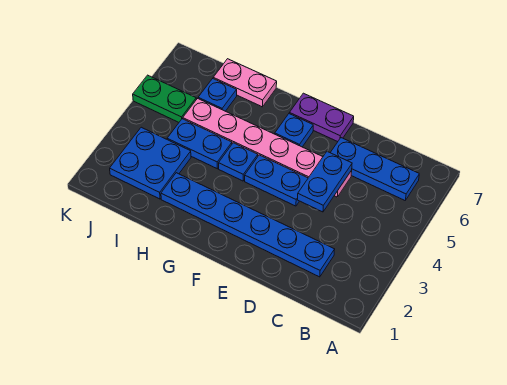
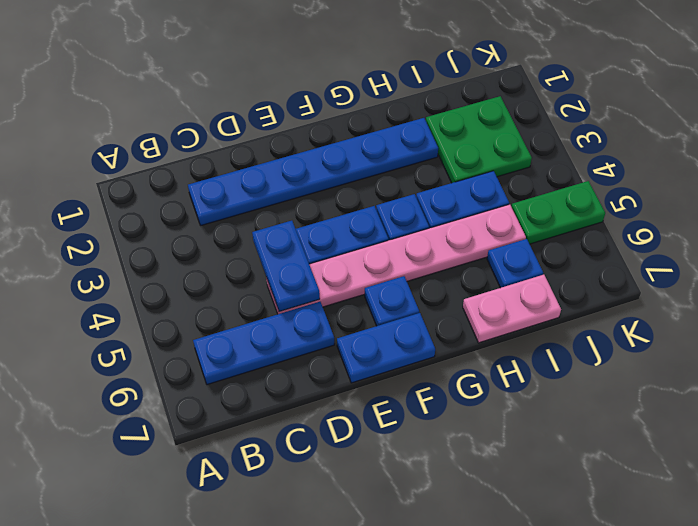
purple plate E7:F7 level 1 -> blue plate E7:F7 level 1
blue plate I2:J3 level 1 -> green plate I2:J3 level 1

